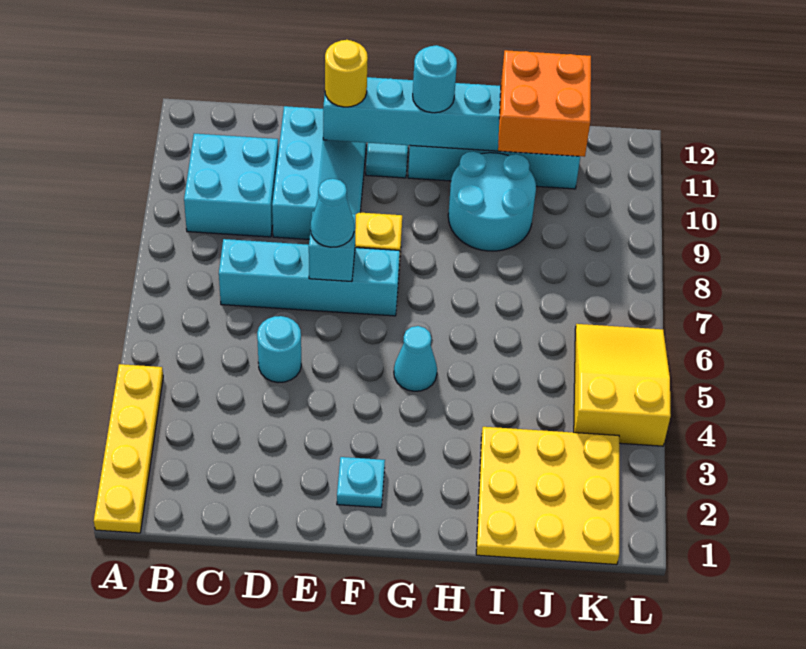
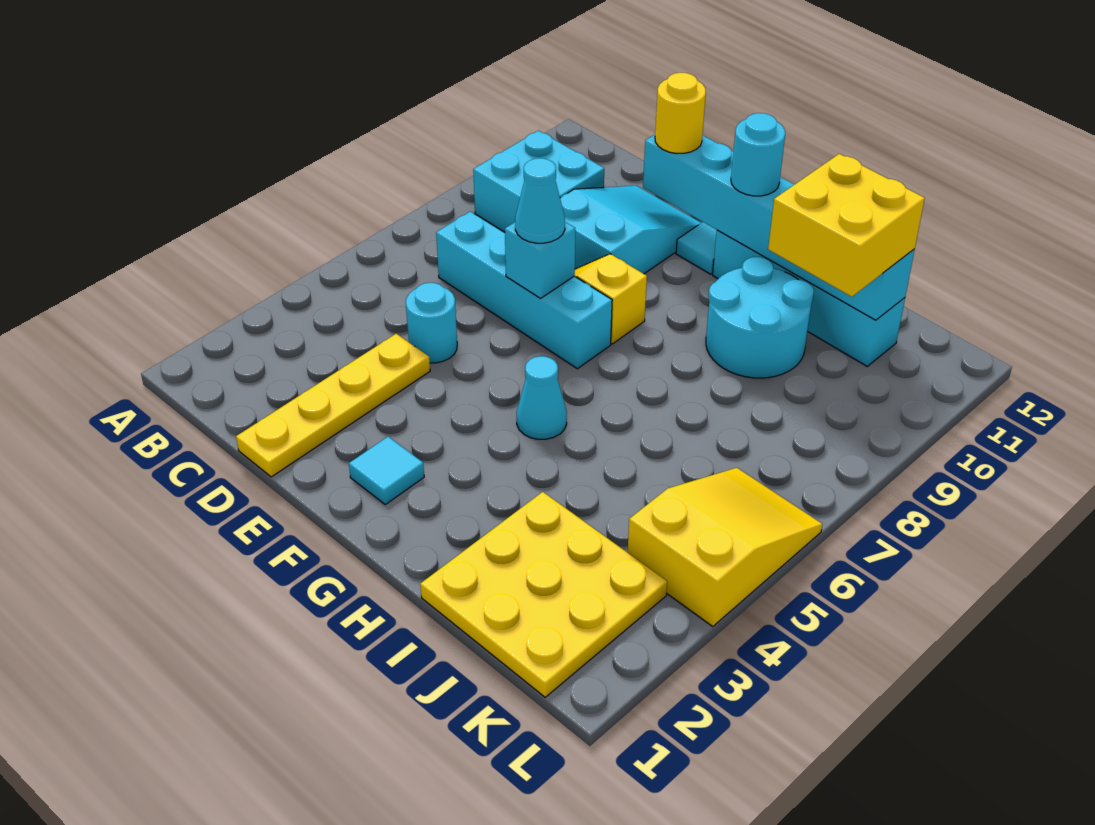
yellow plate A1:A4 level 1 -> yellow plate D1:D4 level 1
cyan slope D9:E11 level 1 top D -> cyan slope D9:E11 level 1 top 9
cyan plate F2 level 1 -> cyan tile F2 level 1
orange brick I10:J11 level 3 -> yellow brick I10:J11 level 3

